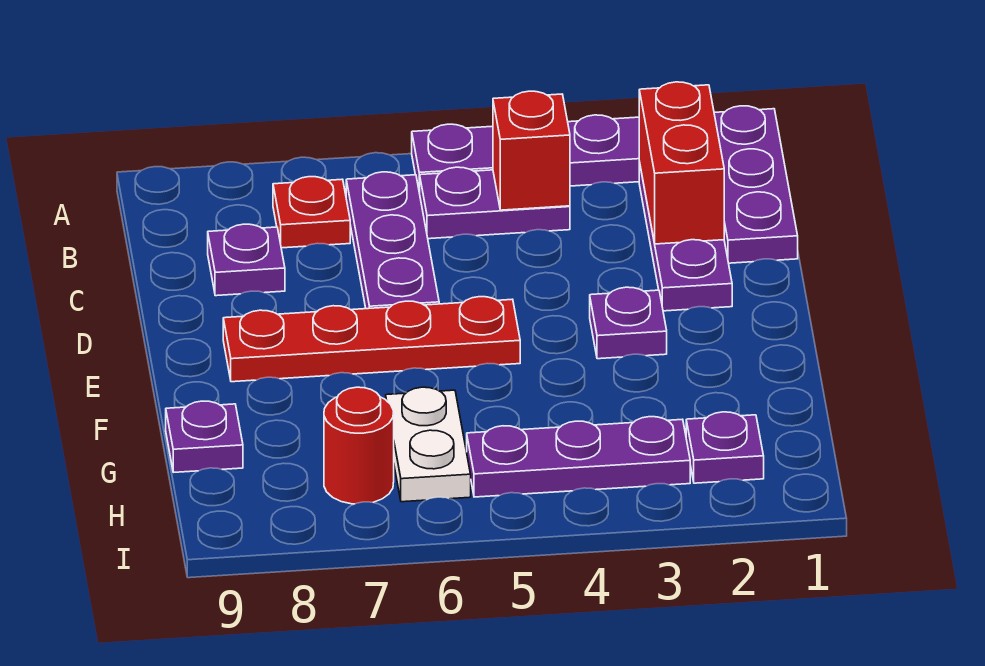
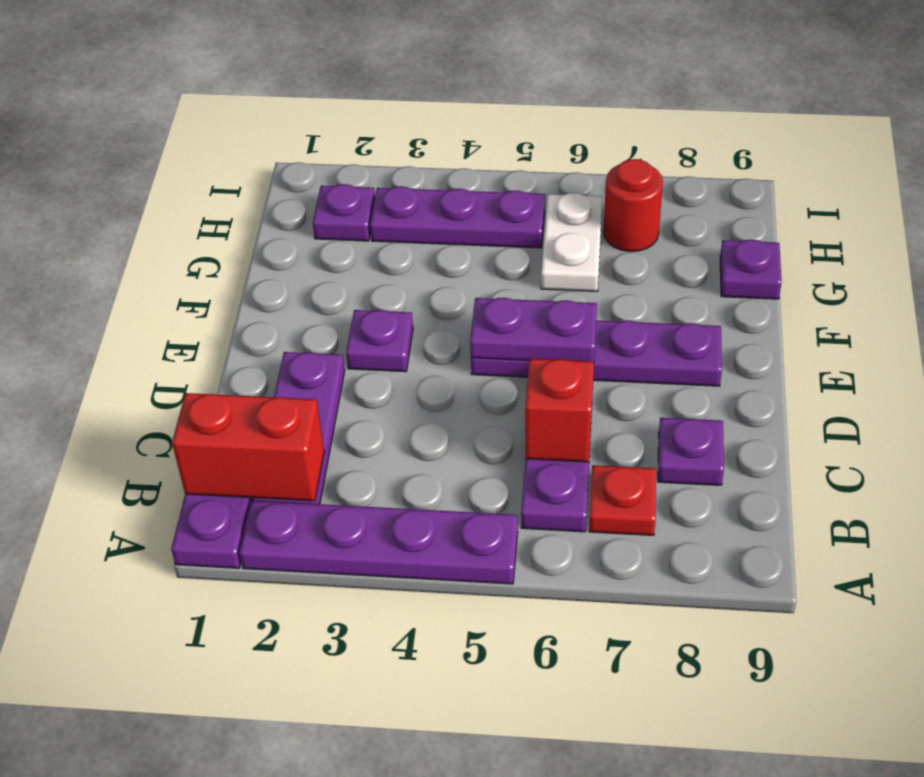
red brick B2:C2 level 2 -> red brick B1:B2 level 2
purple plate B4:B5 level 1 -> purple plate E5:E6 level 2
red brick B4 level 2 -> red brick C6 level 2
red plate E5:E8 level 1 -> purple plate E5:E8 level 1

